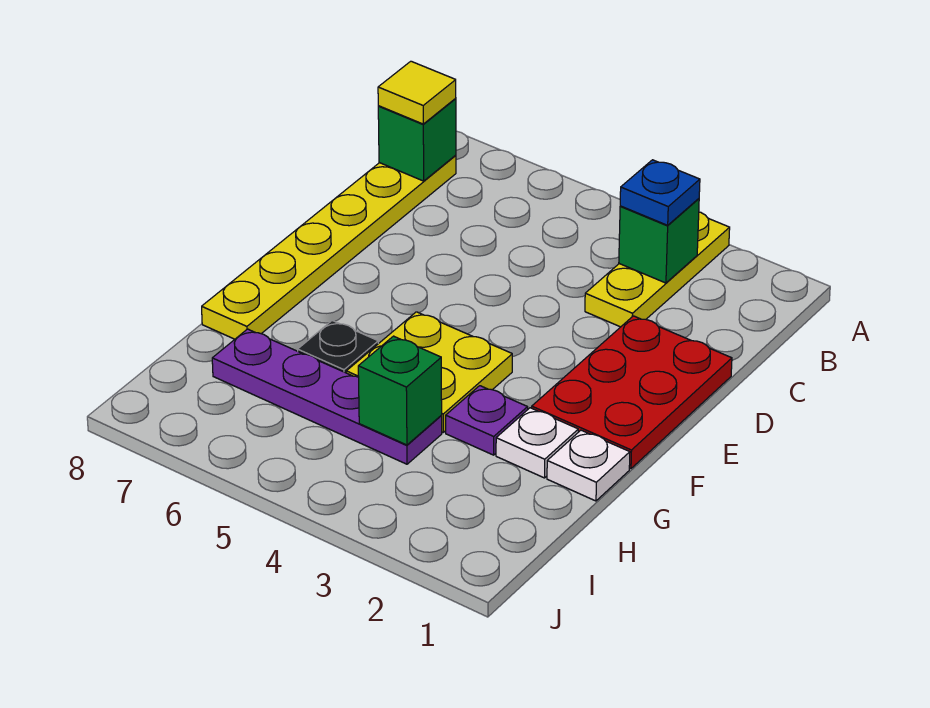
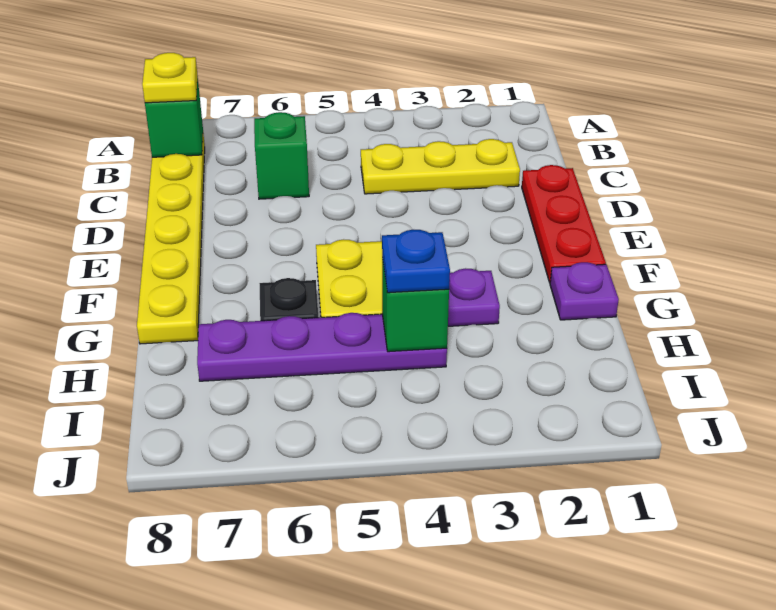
yellow plate A3:C3 level 1 -> yellow plate C2:C4 level 1
green brick B3 level 2 -> green brick C6 level 1
blue plate B3 level 3 -> blue plate H4 level 3
yellow tile B8 level 3 -> yellow plate B8 level 3
red plate D1:F2 level 1 -> red plate D1:F1 level 1
white plate G1 level 1 -> purple plate G1 level 1
white plate G2 level 1 -> none

